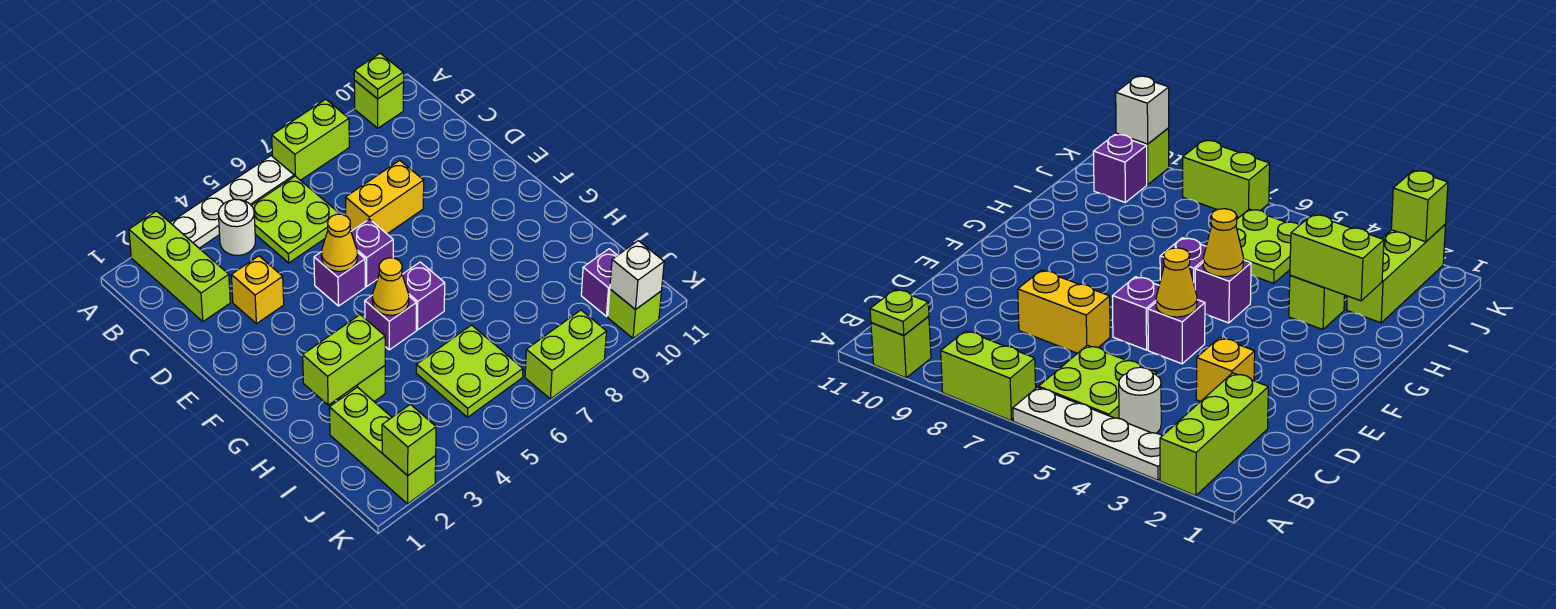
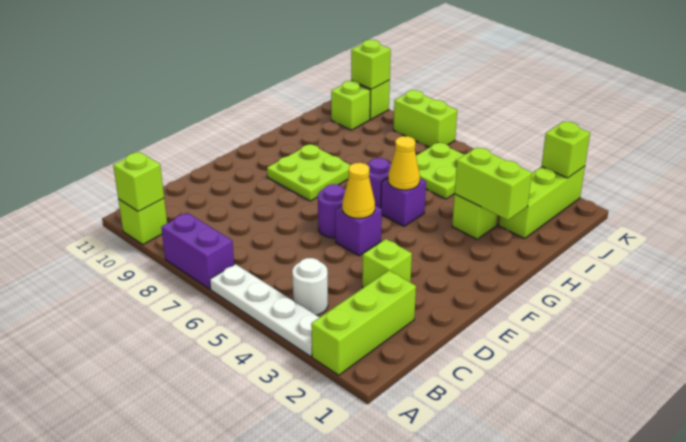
lime brick A7:A8 level 1 -> purple brick A7:A8 level 1
lime plate A10 level 2 -> lime brick A10 level 2
lime plate B5:C6 level 1 -> lime plate F8:G9 level 1
yellow brick D3 level 1 -> lime brick D3 level 1
yellow brick D7:D8 level 1 -> none
purple brick E6 level 1 -> purple round brick E6 level 1
purple brick J10 level 1 -> lime brick J10 level 1
white brick K10 level 2 -> lime brick K10 level 2

